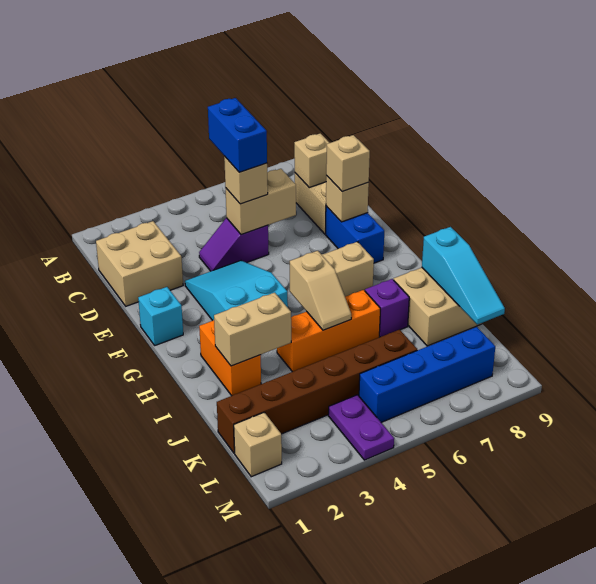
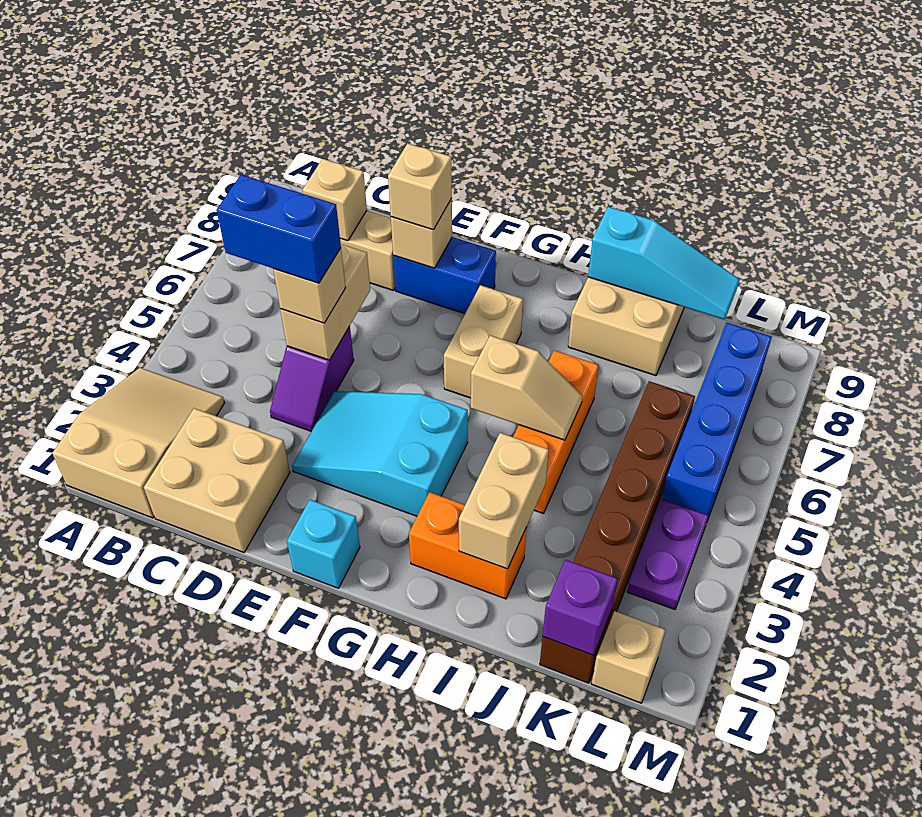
none -> tan slope A1:B3 level 1 top 1
purple brick I7 level 1 -> purple brick K1 level 2
purple plate L4:M4 level 1 -> purple plate L3:L4 level 1

